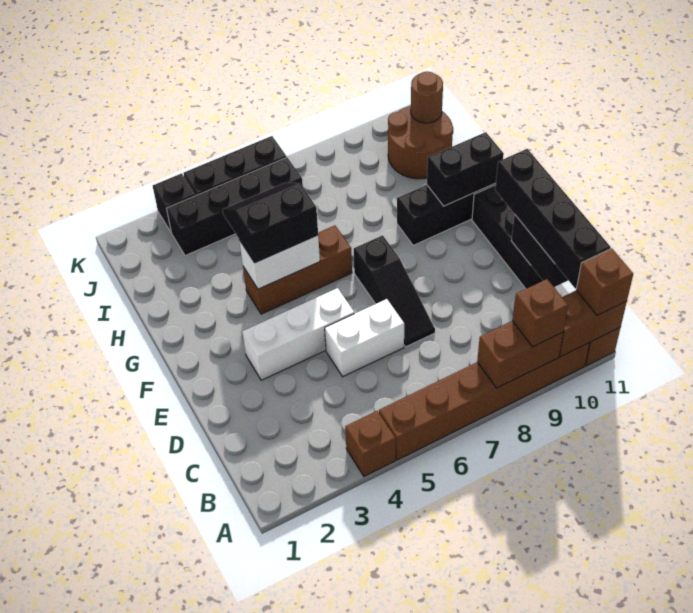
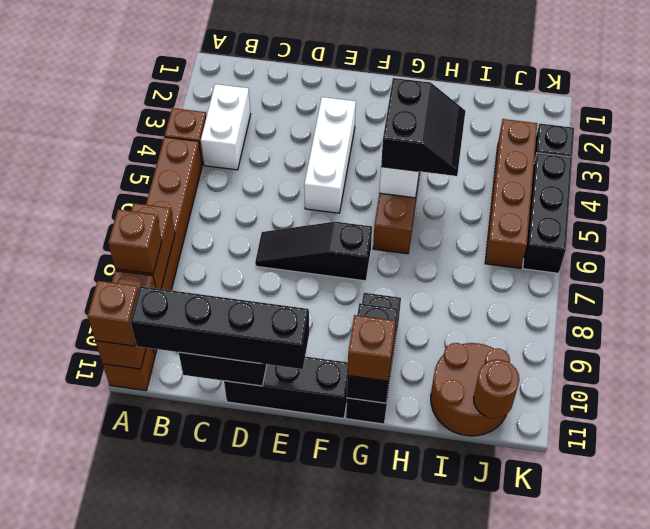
white brick D5:D6 level 1 -> white brick B3:B4 level 1
none -> brown brick G11 level 3
black brick J3:J6 level 1 -> brown brick J3:J6 level 1

